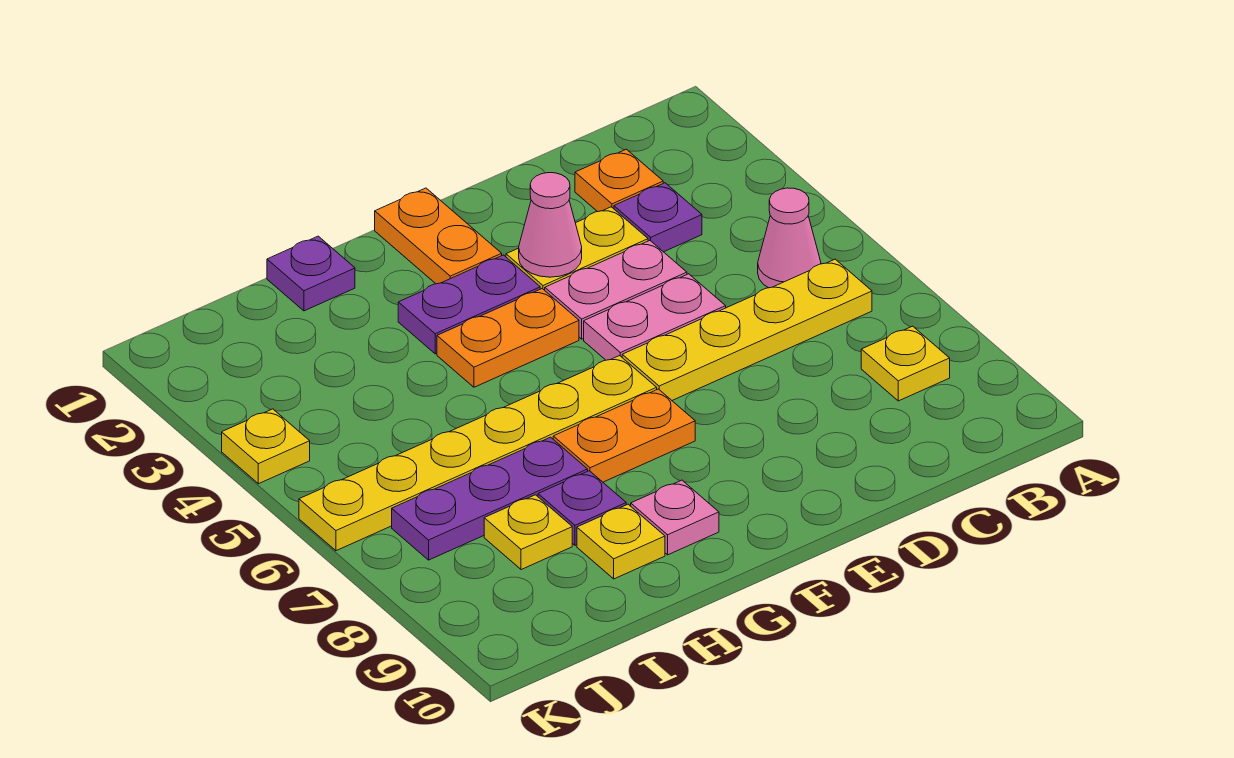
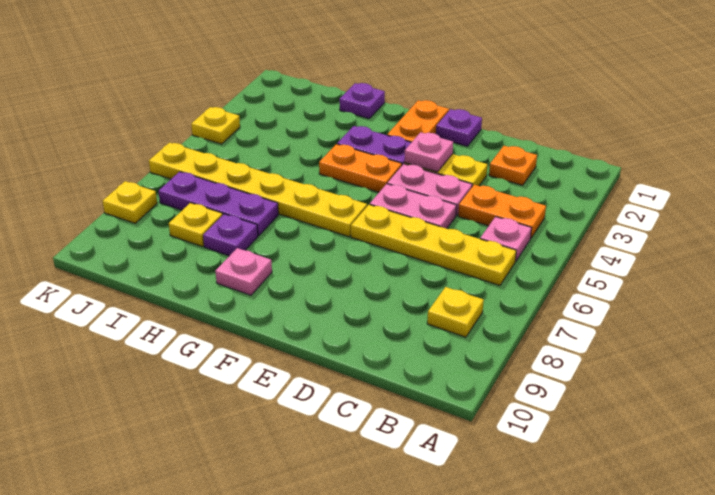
pink cone B5 level 1 -> pink plate B5 level 1
purple plate C3 level 1 -> purple plate E1 level 1
pink cone E3 level 2 -> pink plate E3 level 2
orange plate F7:G7 level 1 -> orange plate B4:C4 level 1
yellow plate H9 level 1 -> yellow plate K8 level 1

